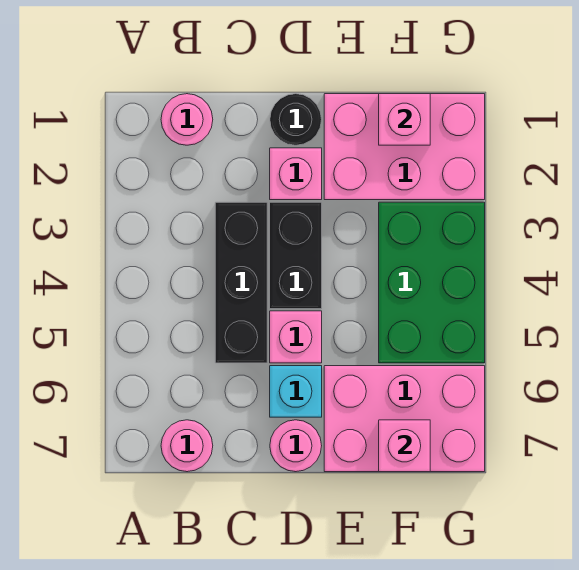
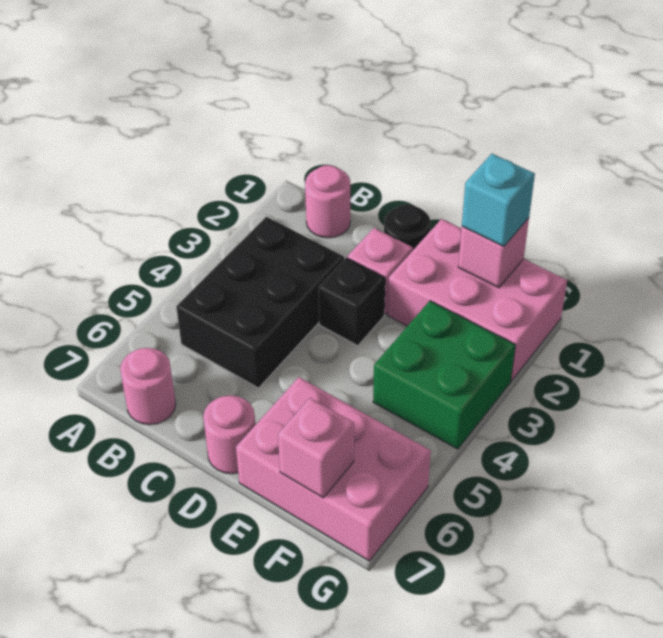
black brick C3:C5 level 1 -> black brick B3:C5 level 1
black brick D3:D4 level 1 -> black brick D3 level 1
pink brick D5 level 1 -> none
cyan brick D6 level 1 -> cyan brick F1 level 3
green brick F3:G5 level 1 -> green brick F3:G4 level 1

